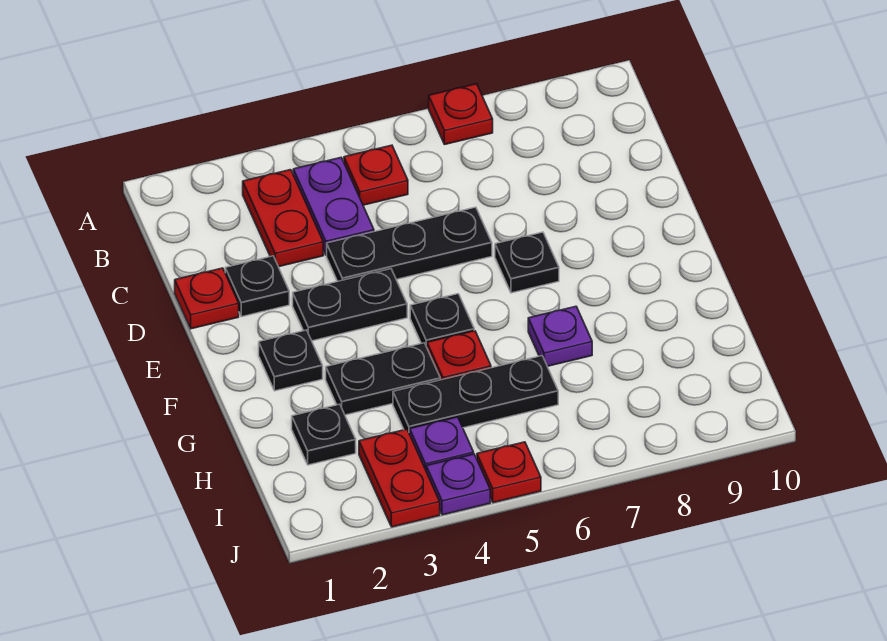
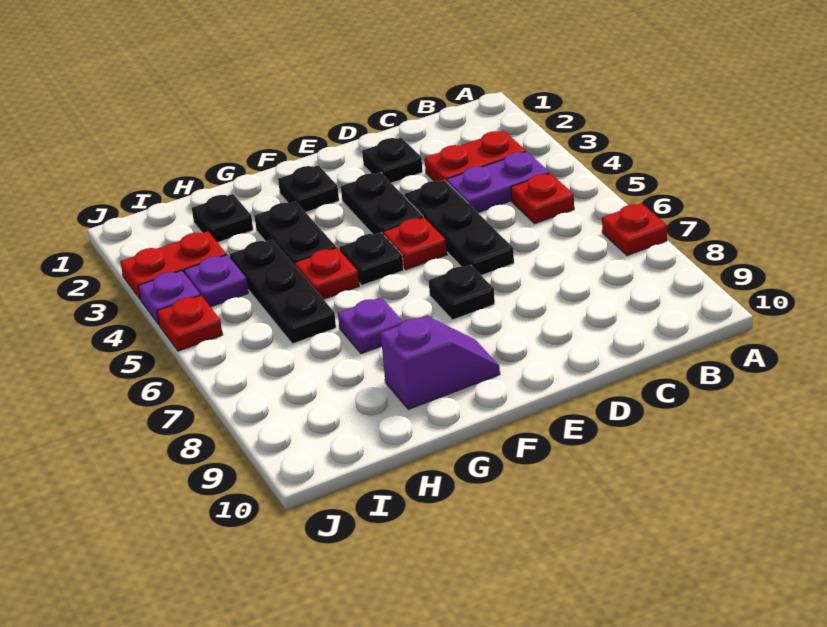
red plate D1 level 1 -> red plate E5 level 1
none -> purple slope F9:G9 level 1 top G

